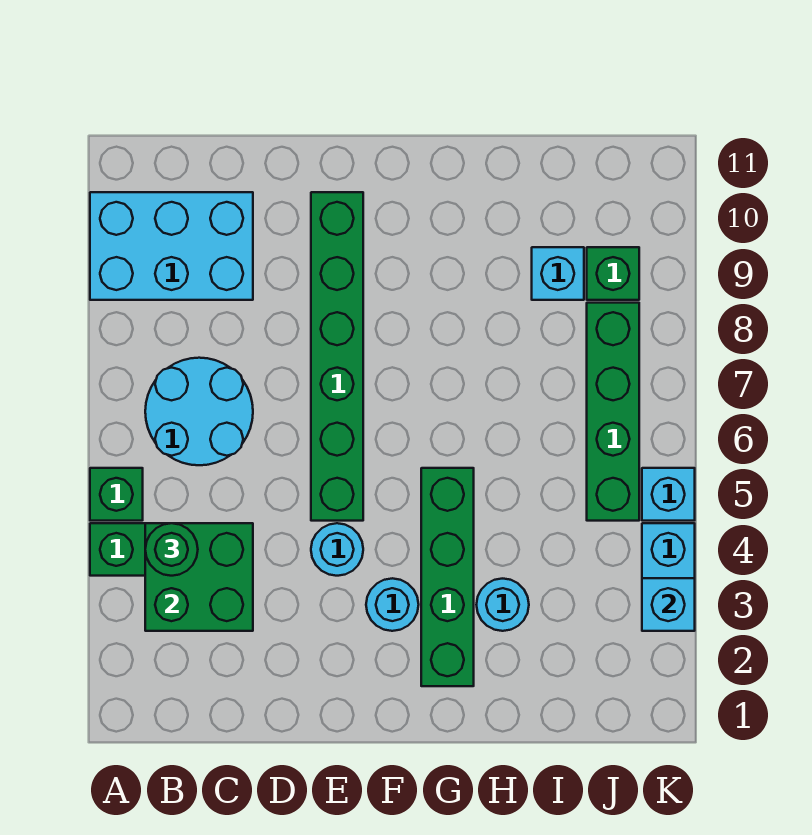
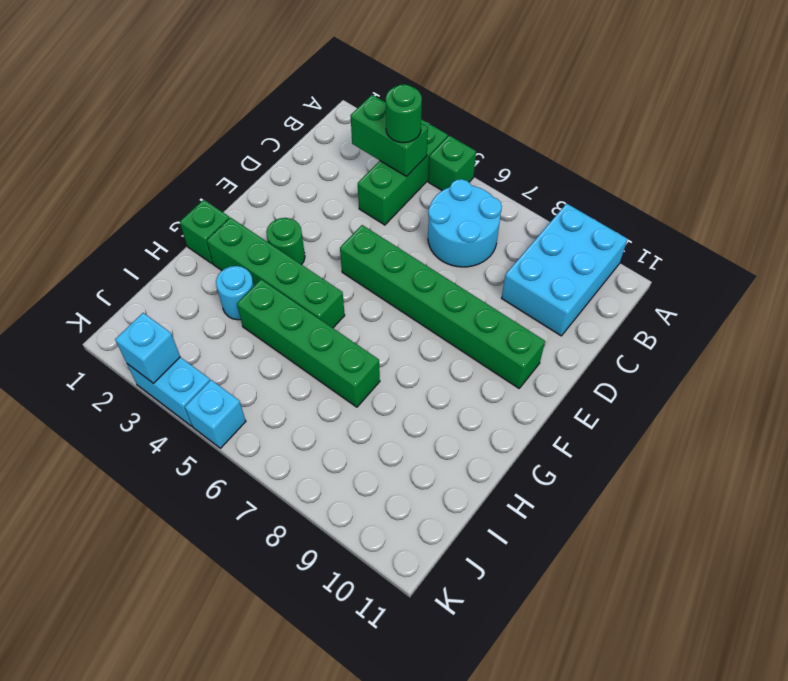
green brick B3:C4 level 2 -> green brick B3:B4 level 2
cyan round brick E4 level 1 -> none
cyan round brick F3 level 1 -> green round brick F3 level 1
cyan brick I9 level 1 -> none
green brick J5:J8 level 1 -> green brick H4:H7 level 1
green brick J9 level 1 -> green brick G1 level 1

